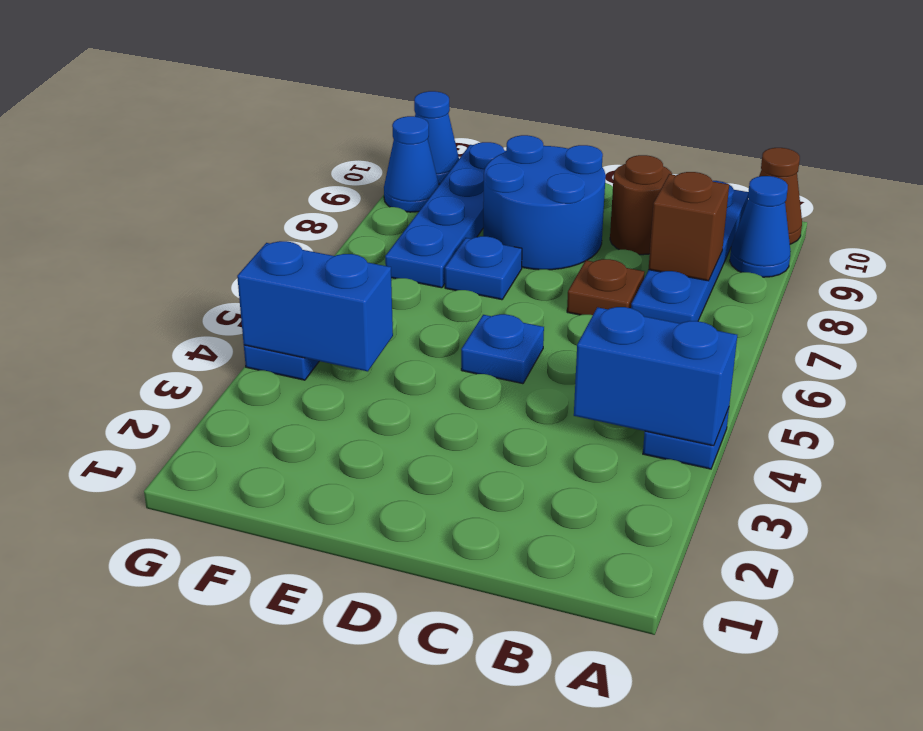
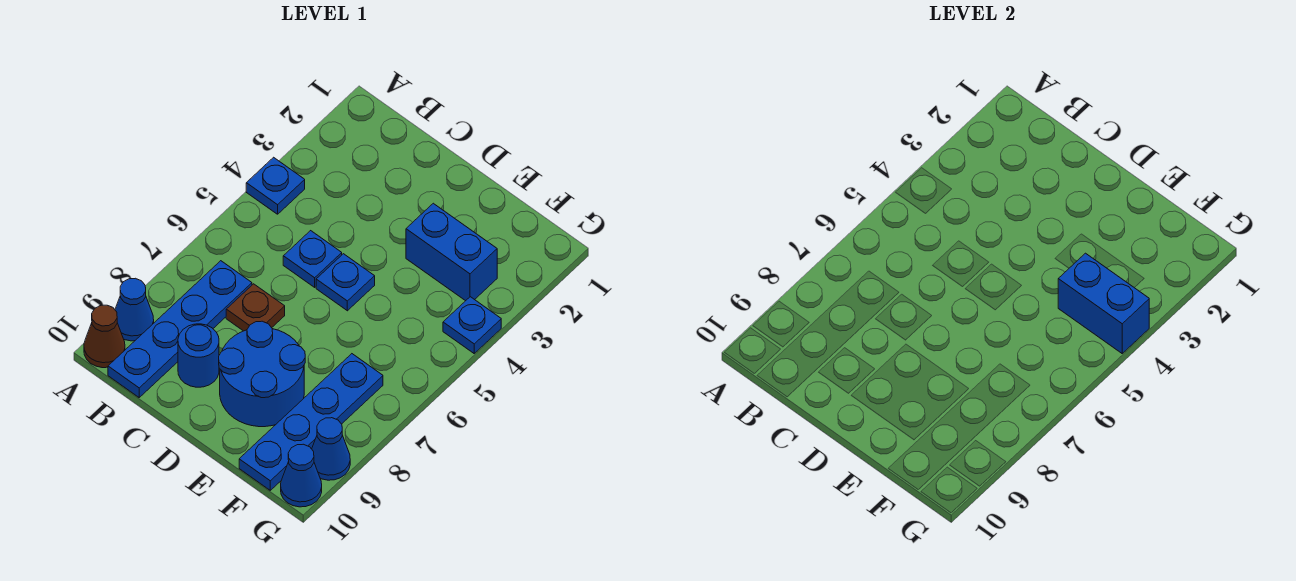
blue brick A4:B4 level 2 -> blue brick E3:F3 level 1
brown brick B8 level 2 -> none
brown round brick C9 level 1 -> blue round brick C9 level 1
blue plate E7 level 1 -> blue plate C5 level 1

